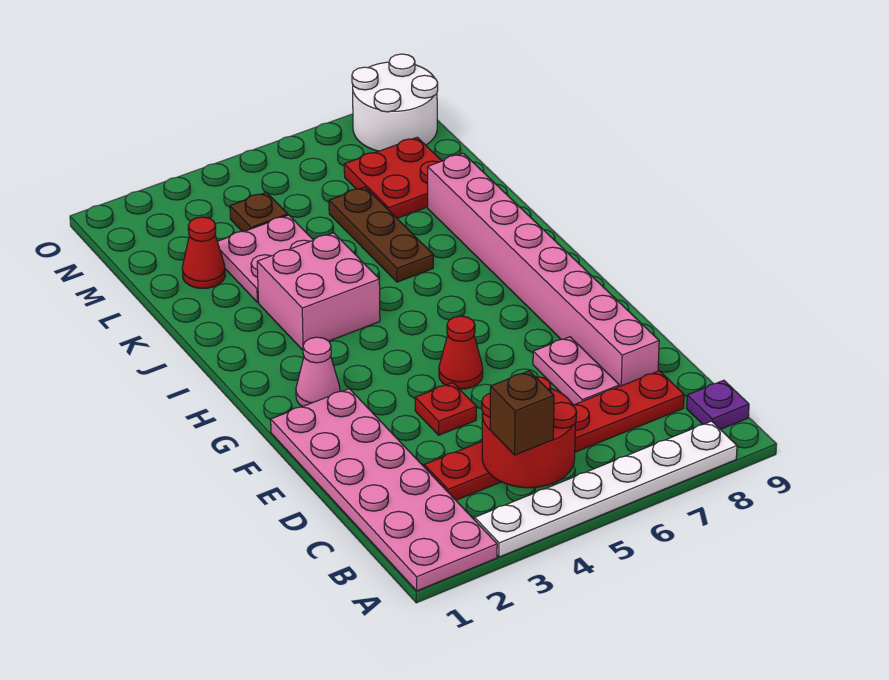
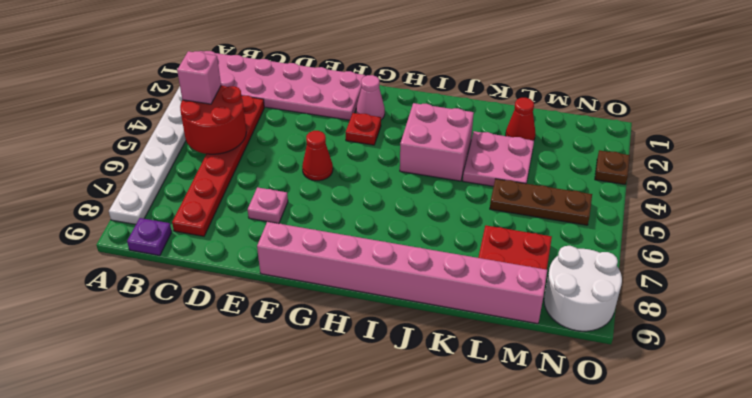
brown brick B4 level 3 -> pink brick B4 level 3
pink plate D7:E7 level 1 -> pink plate E7 level 1
pink brick D8:K8 level 1 -> pink brick F9:M9 level 1
red plate E4 level 1 -> red plate G3 level 1
brown plate J6:L6 level 1 -> brown plate L5:N5 level 1
brown plate M4 level 1 -> brown plate O3 level 1

